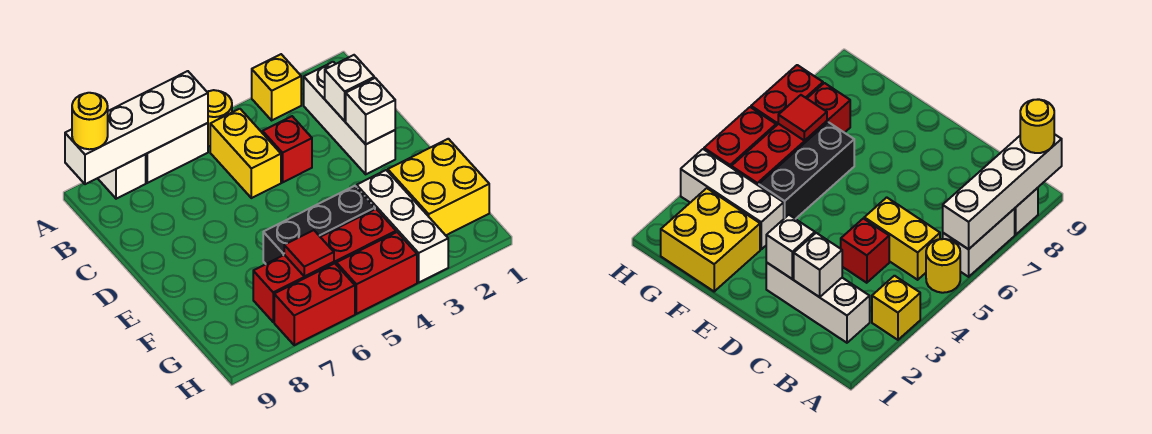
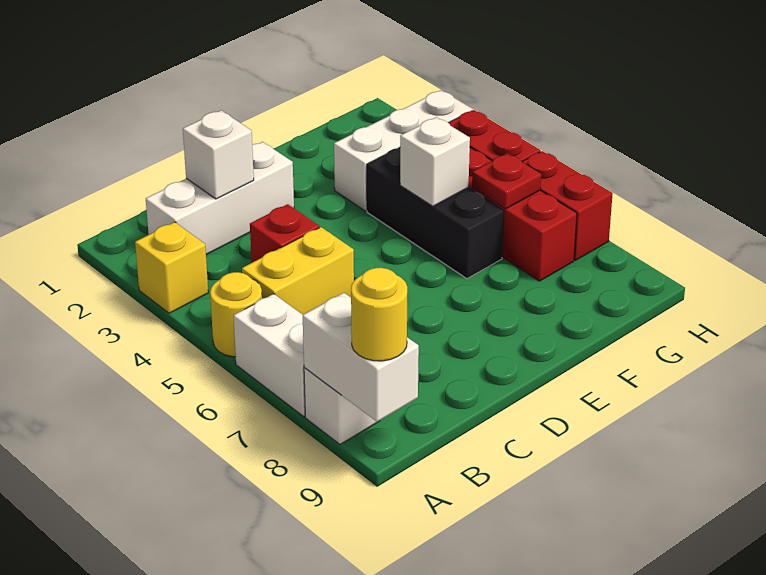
white brick A6:A9 level 2 -> white brick A8:A9 level 2
white brick D2 level 2 -> white brick F5 level 2
yellow brick F1:G2 level 1 -> none
red tile G6 level 2 -> red plate G6 level 2

